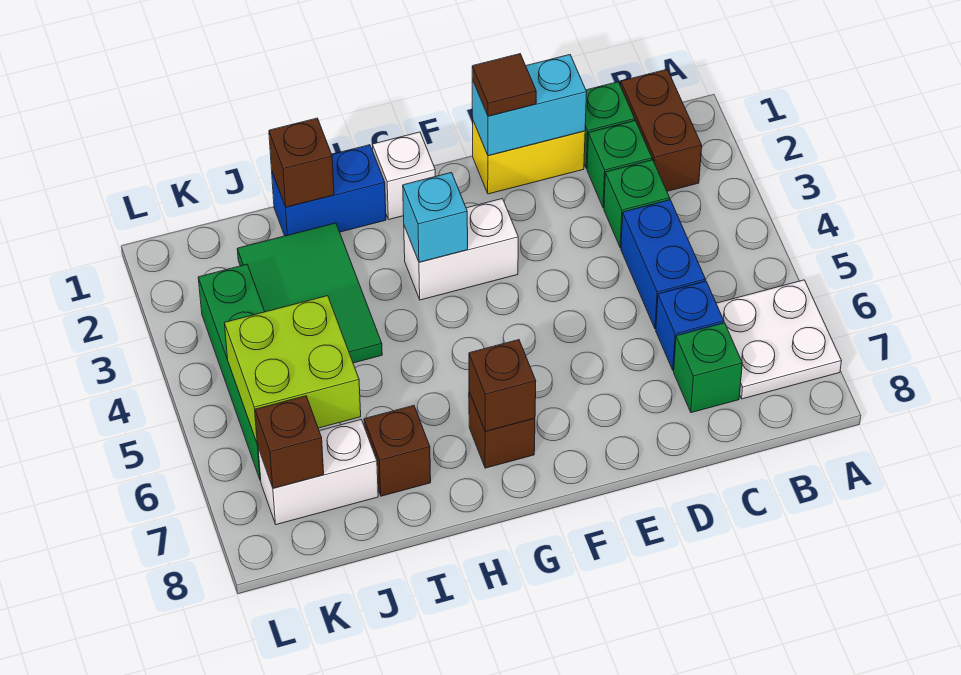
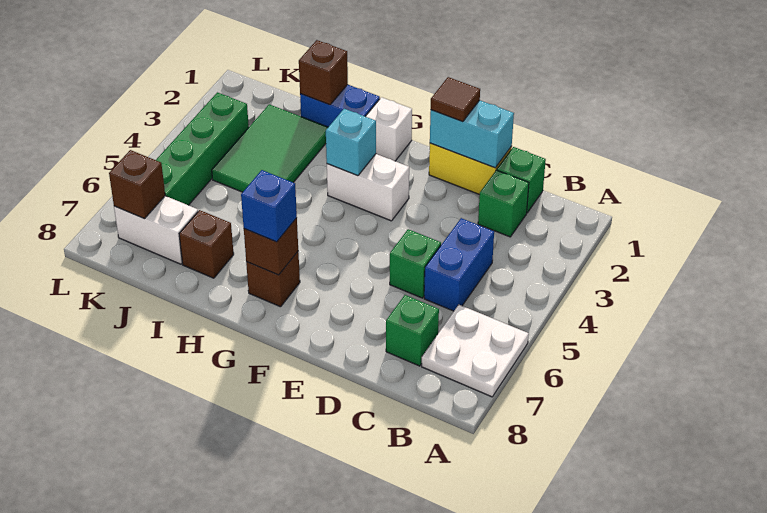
brown brick B1:B2 level 1 -> none
green brick C3 level 1 -> green brick D5 level 1
blue brick C6 level 1 -> blue brick G7 level 3
lime brick J5:K6 level 2 -> none

